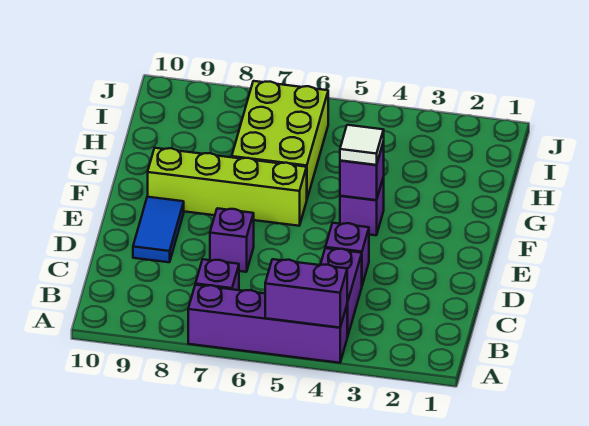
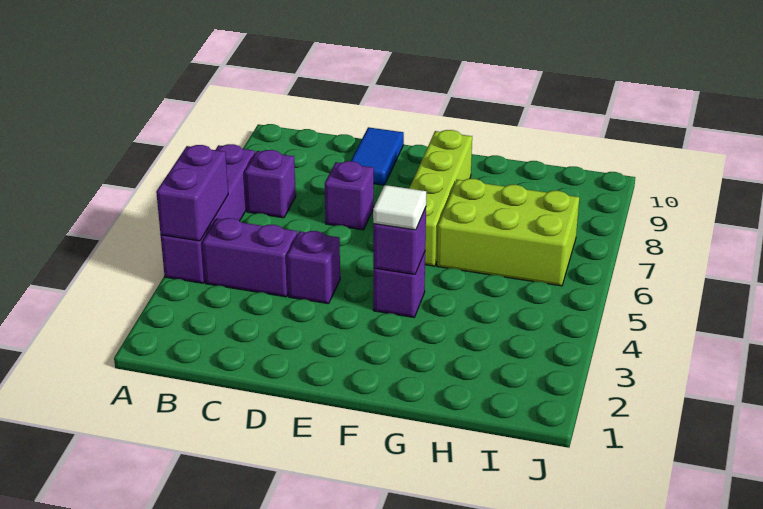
blue tile D9:E9 level 1 -> blue tile D9:D10 level 1

